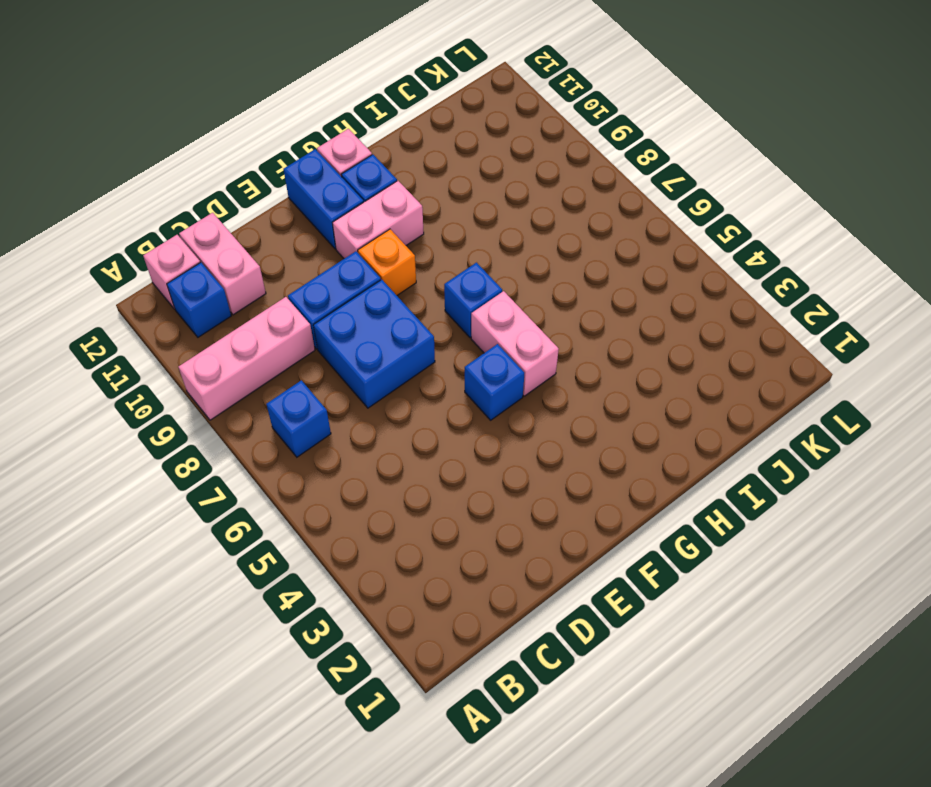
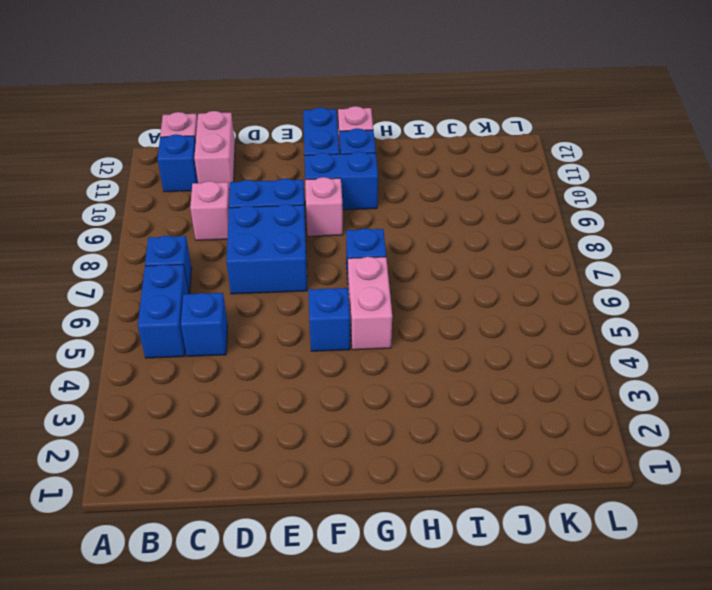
pink brick A9:C9 level 1 -> pink brick C9 level 1
none -> blue brick B5:B6 level 1
none -> blue brick C5 level 1
orange brick F9 level 1 -> pink brick F9 level 1
pink brick F10:G10 level 1 -> blue brick F10:G10 level 1

